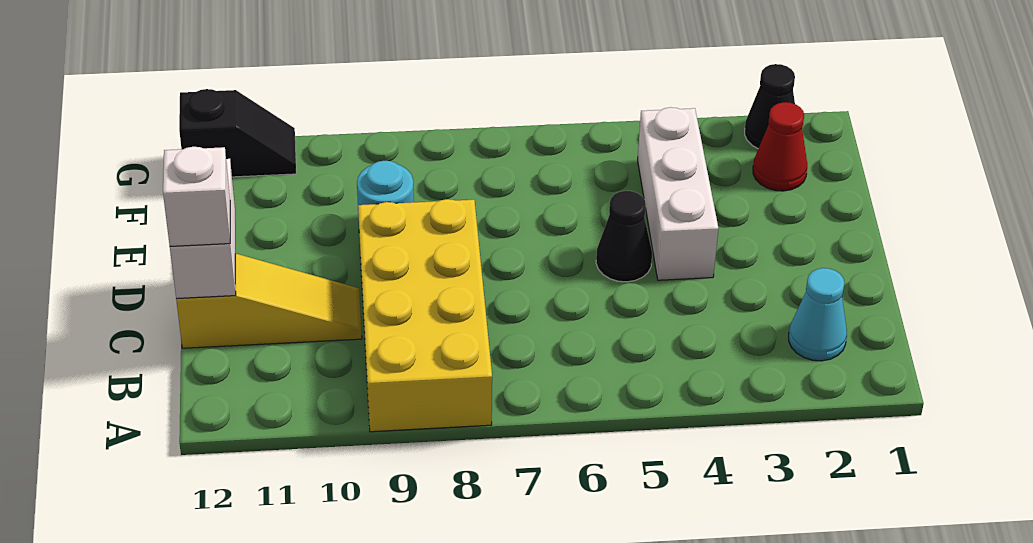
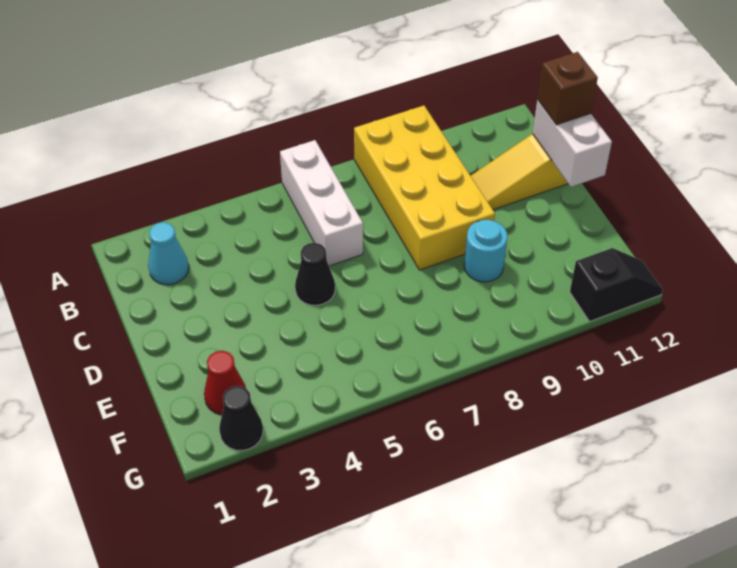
white brick C12 level 3 -> brown brick C12 level 3
white brick D4:F4 level 1 -> white brick A6:C6 level 1
black slope G11:G12 level 1 top 12 -> black slope G11:G12 level 1 top 11

